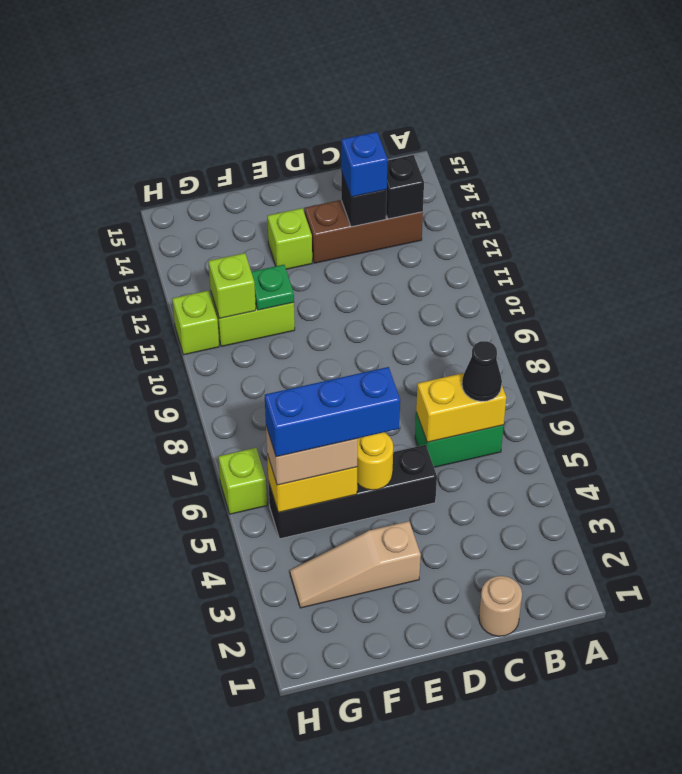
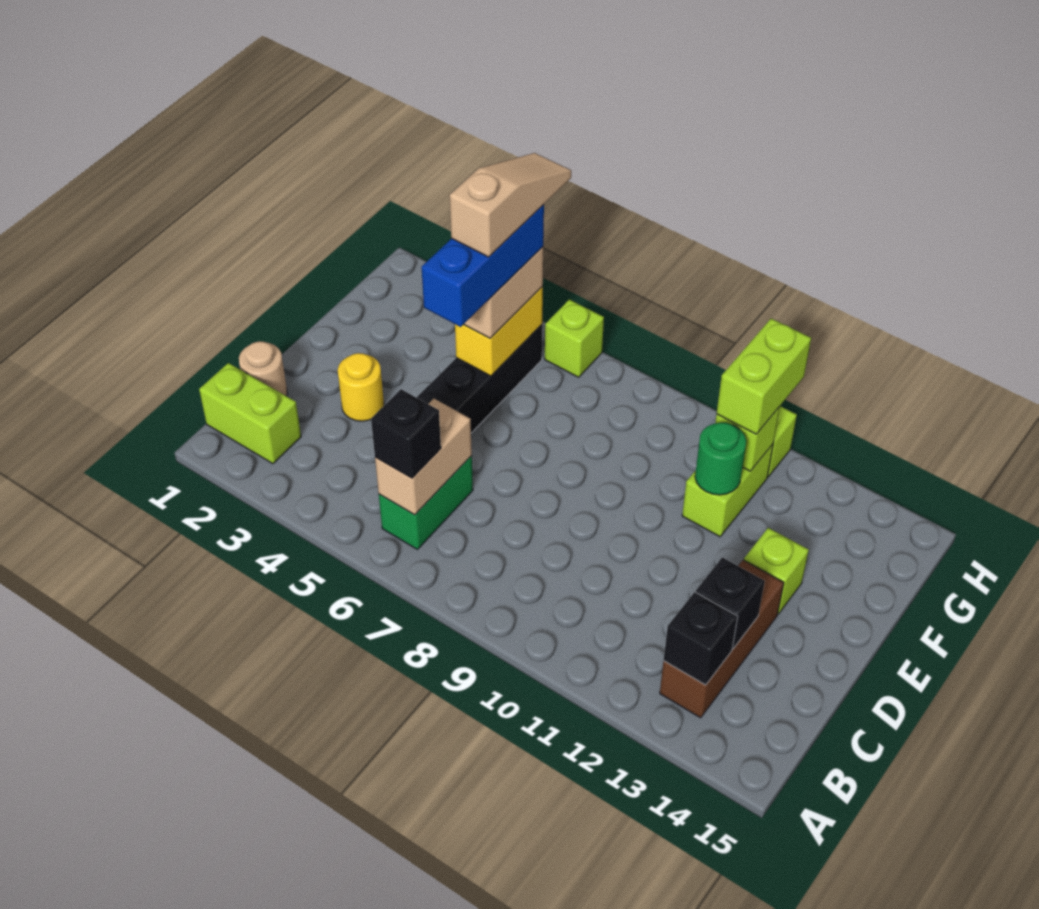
none -> lime brick B1:B2 level 1
yellow brick B6:C6 level 2 -> tan brick B6:C6 level 2
black cone B6 level 3 -> black brick B6 level 3
blue brick C13 level 3 -> none
tan slope E3:G3 level 1 top E -> tan slope F5:H5 level 5 top F
yellow round brick E5 level 2 -> yellow round brick D3 level 1
green plate F11 level 2 -> green round brick F11 level 2
none -> lime brick G11:H11 level 3

